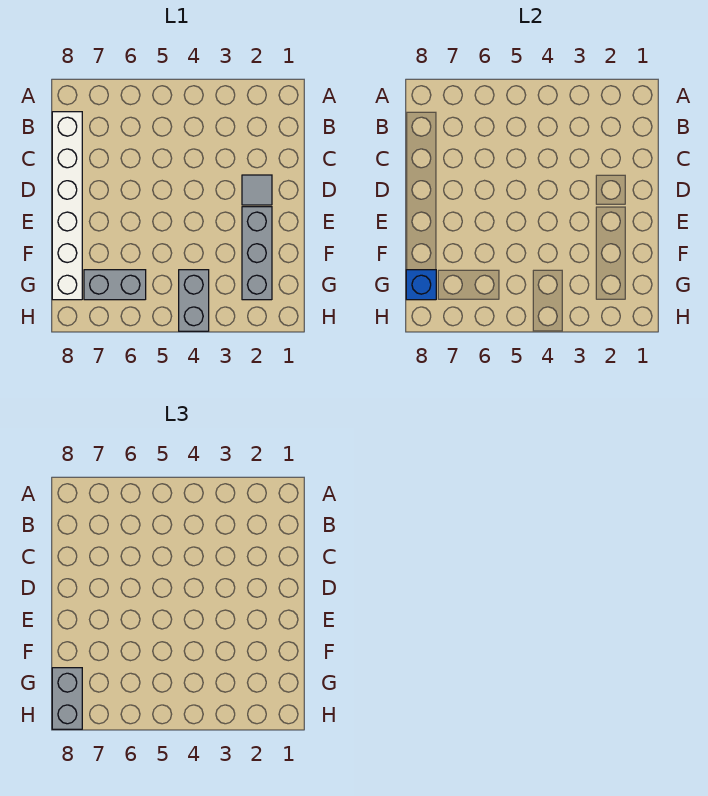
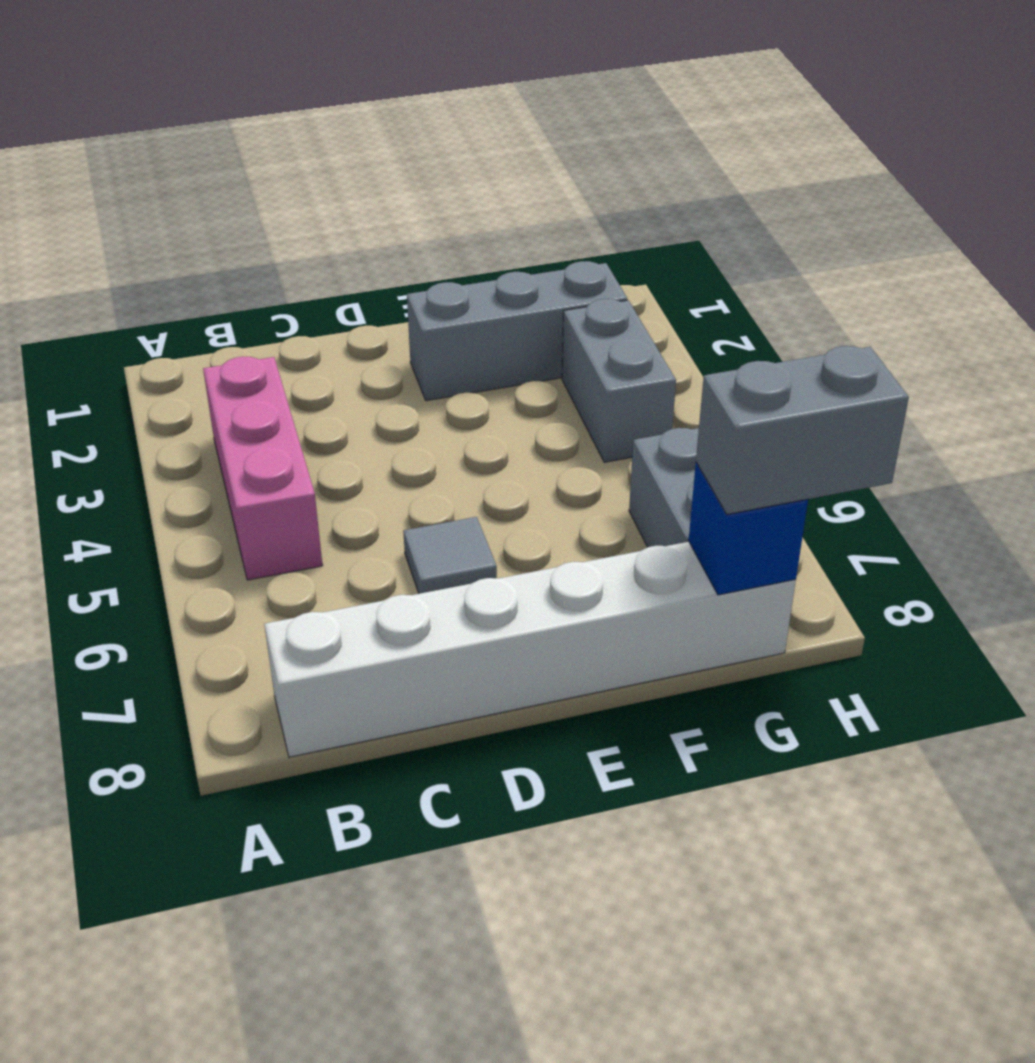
none -> pink brick B3:B5 level 1
grey tile D2 level 1 -> grey tile D6 level 1
grey brick G4:H4 level 1 -> grey brick G3:G4 level 1

